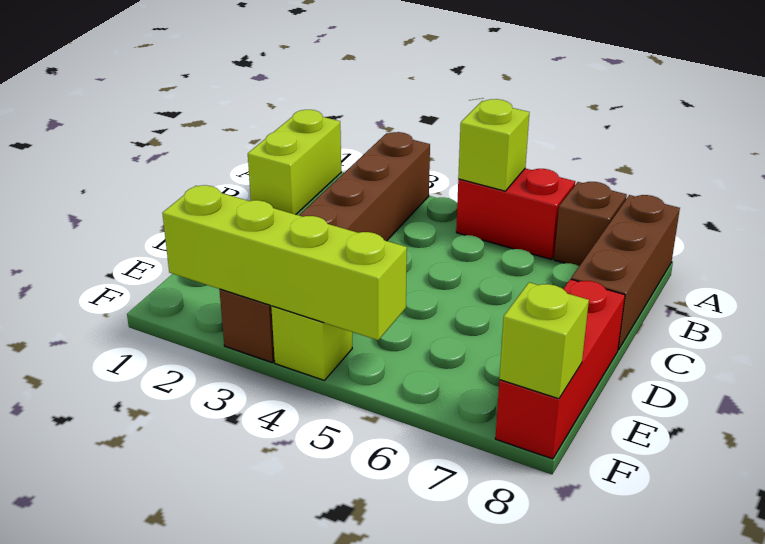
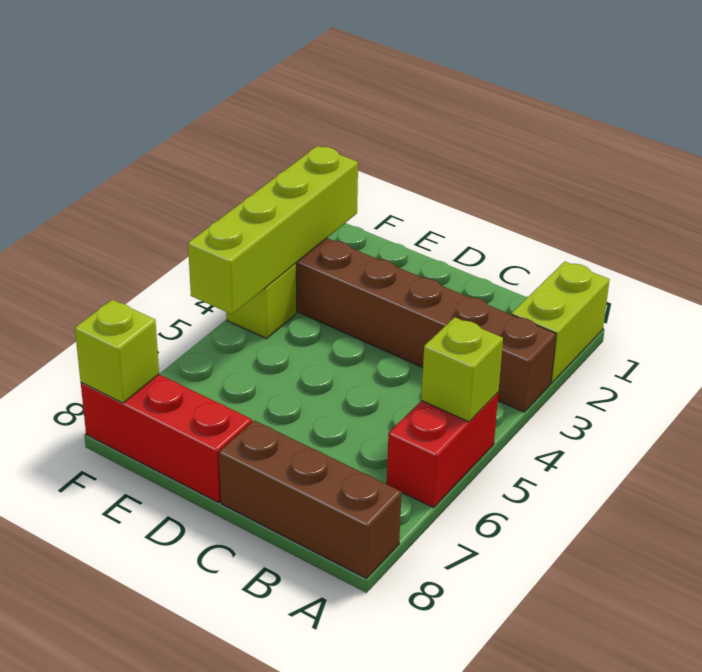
lime brick A1:B1 level 1 -> lime brick A1:A2 level 1
brown brick A7 level 1 -> none

